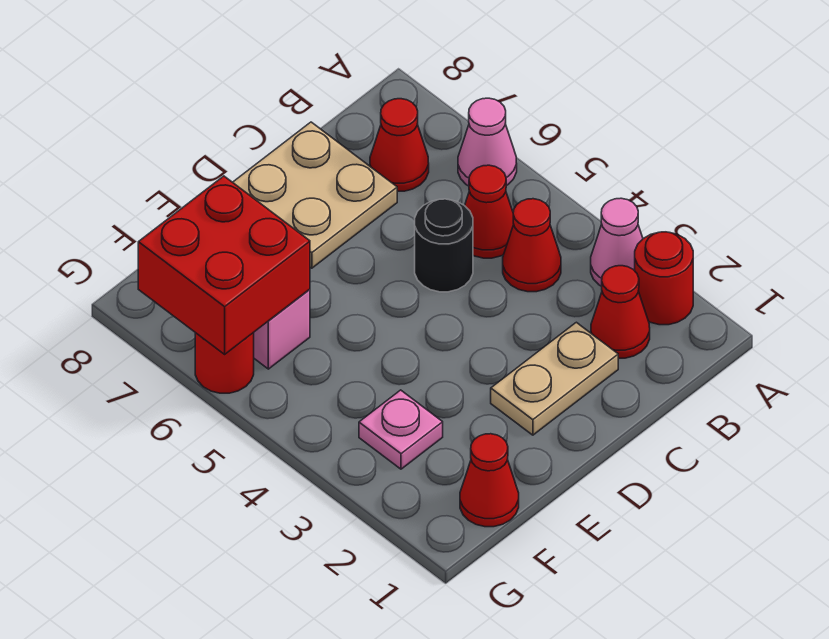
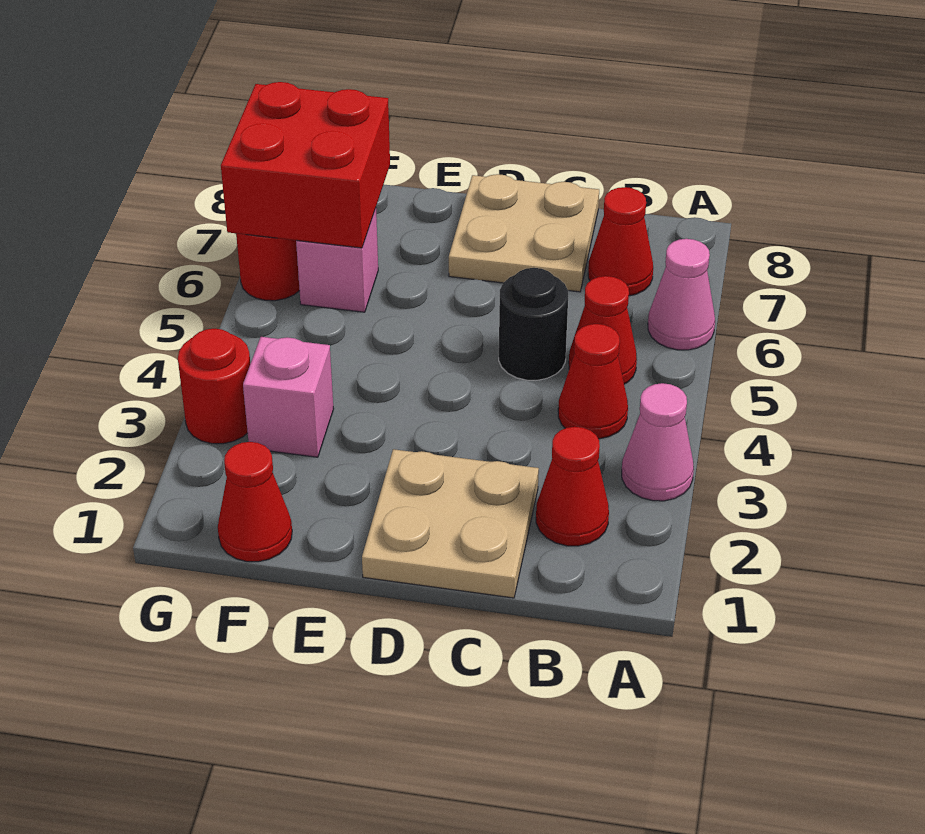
red round brick A2 level 1 -> red round brick G3 level 1
tan plate C2:D2 level 1 -> tan plate C1:D2 level 1
pink plate F3 level 1 -> pink brick F3 level 1

